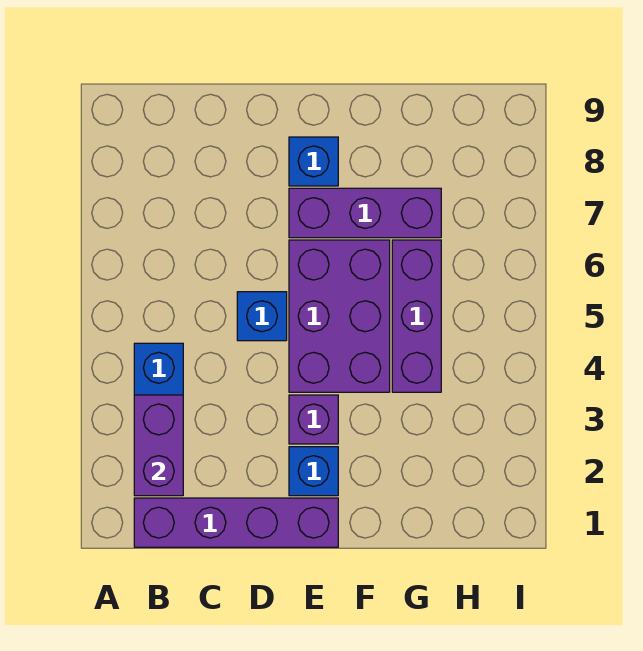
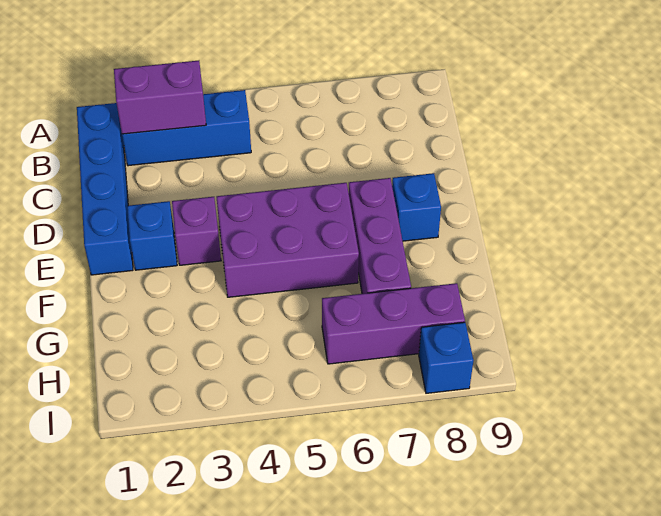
purple brick B1:E1 level 1 -> blue brick B1:E1 level 1
blue brick D5 level 1 -> blue brick I8 level 1
purple brick G4:G6 level 1 -> purple brick H6:H8 level 1

